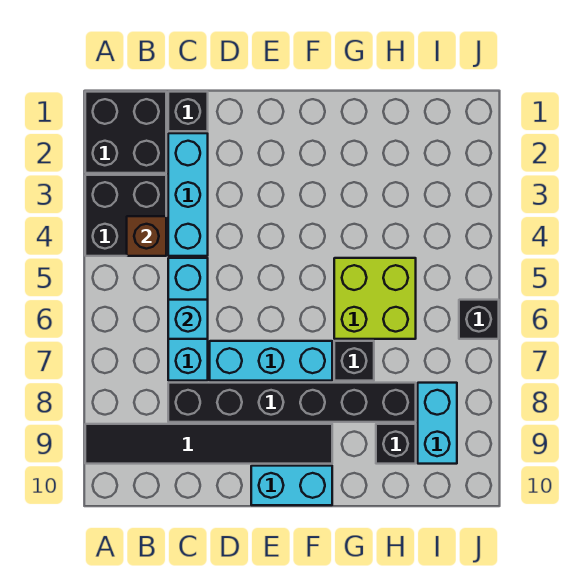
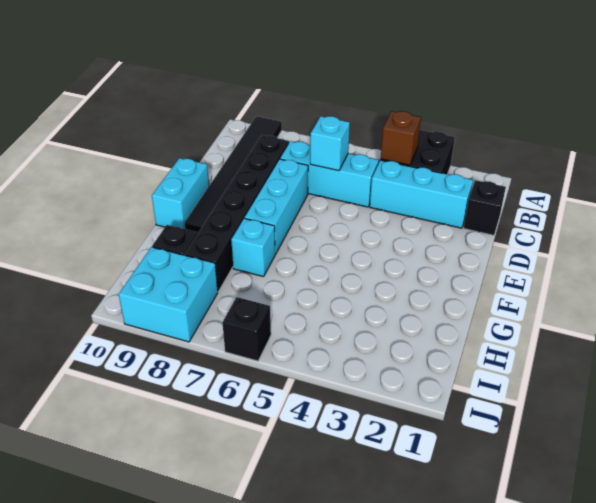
black brick A1:B2 level 1 -> none
lime brick G5:H6 level 1 -> none
black brick G7 level 1 -> cyan brick G7 level 1
cyan brick I8:I9 level 1 -> cyan brick I8:J9 level 1

